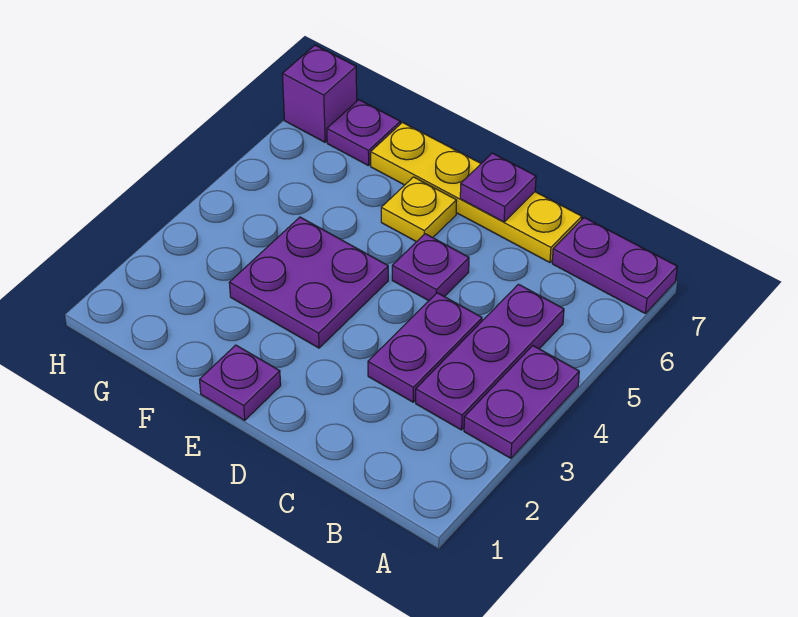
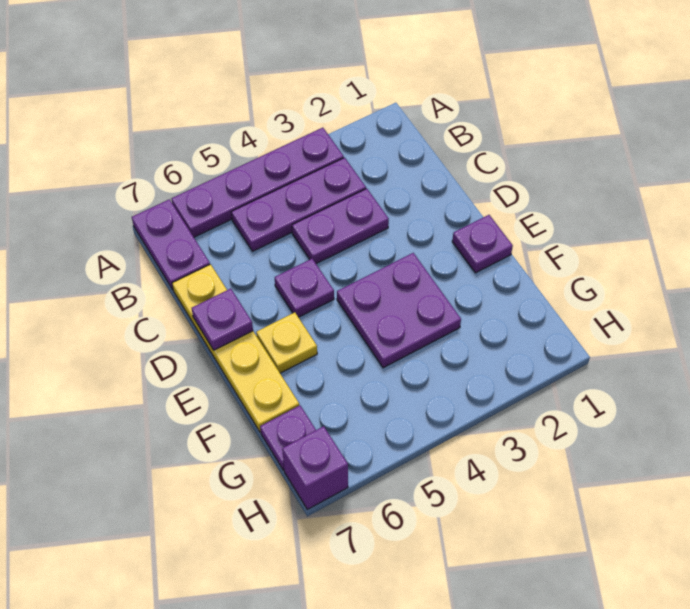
purple plate A3:A4 level 1 -> purple plate A3:A6 level 1

